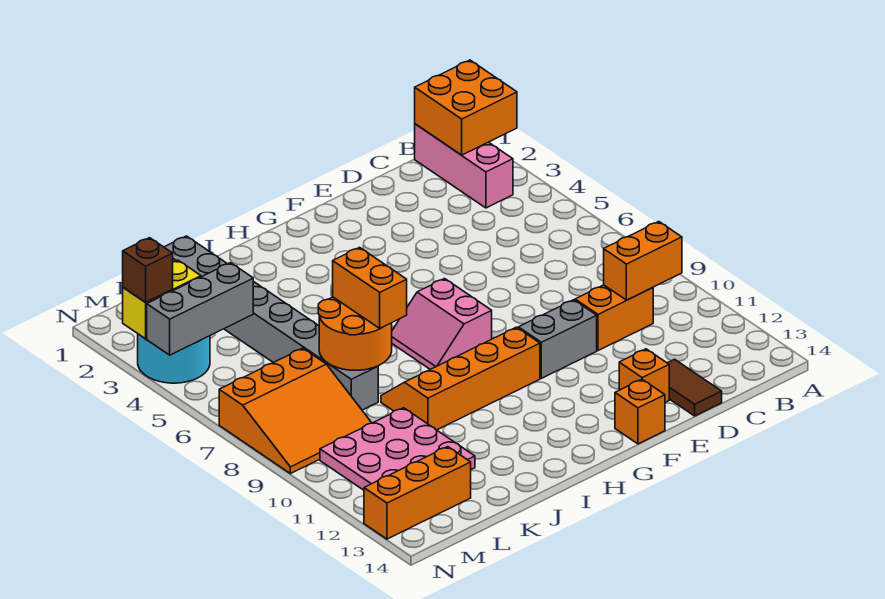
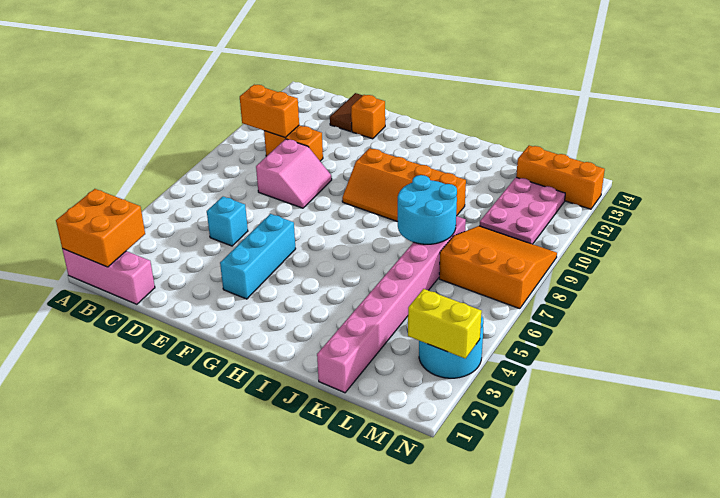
pink brick B1:B3 level 1 -> pink brick A1:C1 level 1
none -> cyan brick D5 level 1
grey brick E10:F10 level 1 -> none
none -> cyan brick F3:F5 level 1
orange brick F14 level 1 -> none
pink slope G7:H8 level 1 top G -> pink slope D8:E9 level 1 top D
orange round brick J7:K8 level 2 -> cyan round brick J7:K8 level 2
orange brick J7:J8 level 3 -> none
grey brick K1:K8 level 1 -> pink brick K1:K8 level 1
pink plate K10:M12 level 1 -> pink plate L10:M12 level 1
grey brick L4:N4 level 2 -> none
brown brick N3 level 3 -> none

